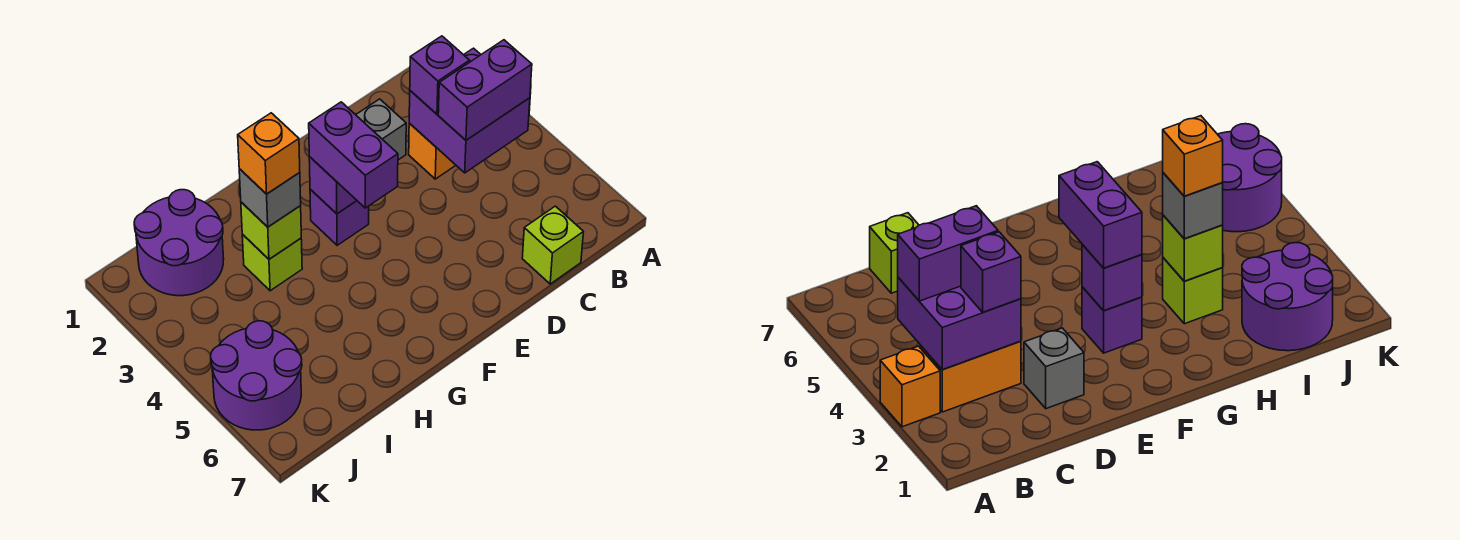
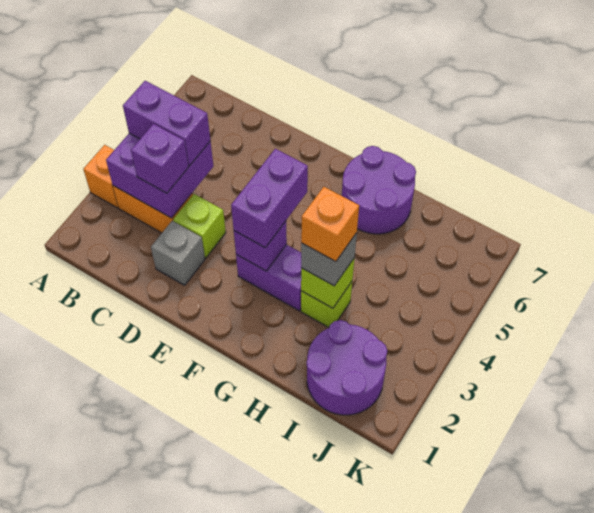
lime brick C7 level 1 -> lime brick D3 level 1
purple brick F3 level 1 -> purple brick F3:G3 level 1
purple round brick J5:K6 level 1 -> purple round brick G6:H7 level 1

